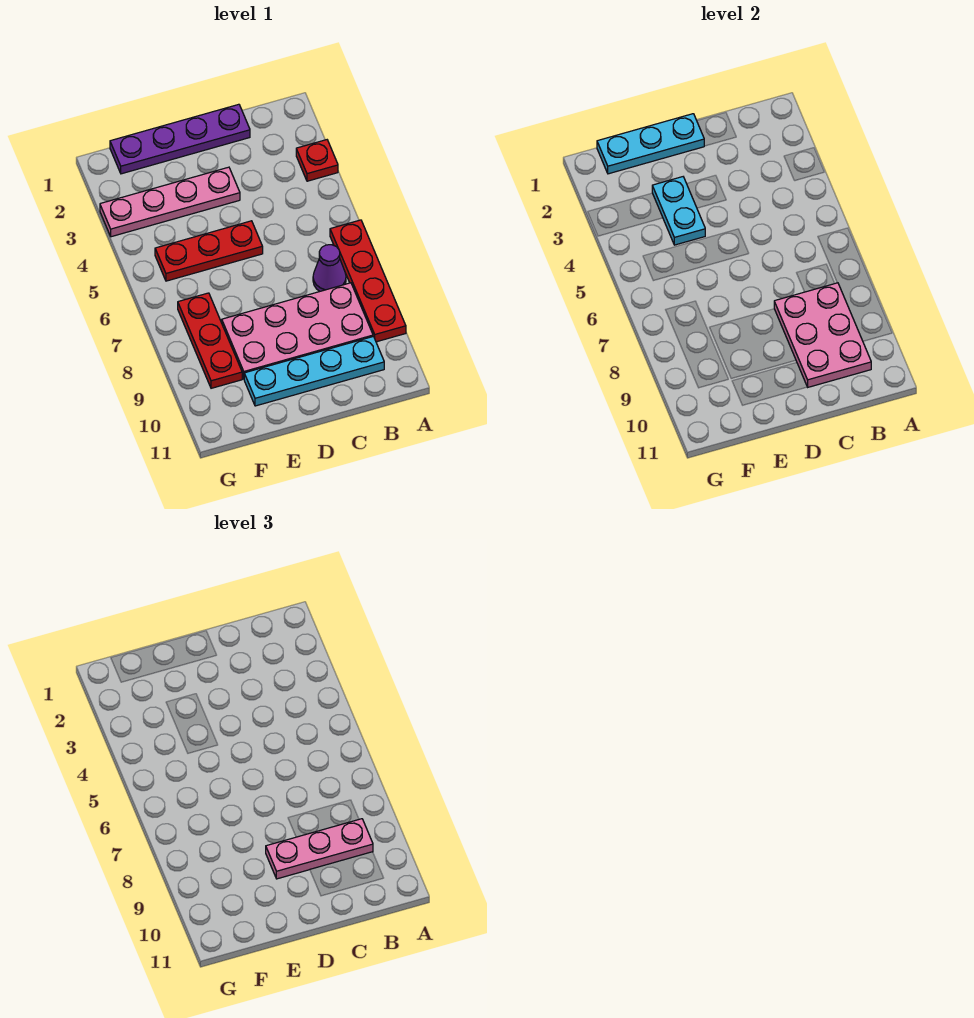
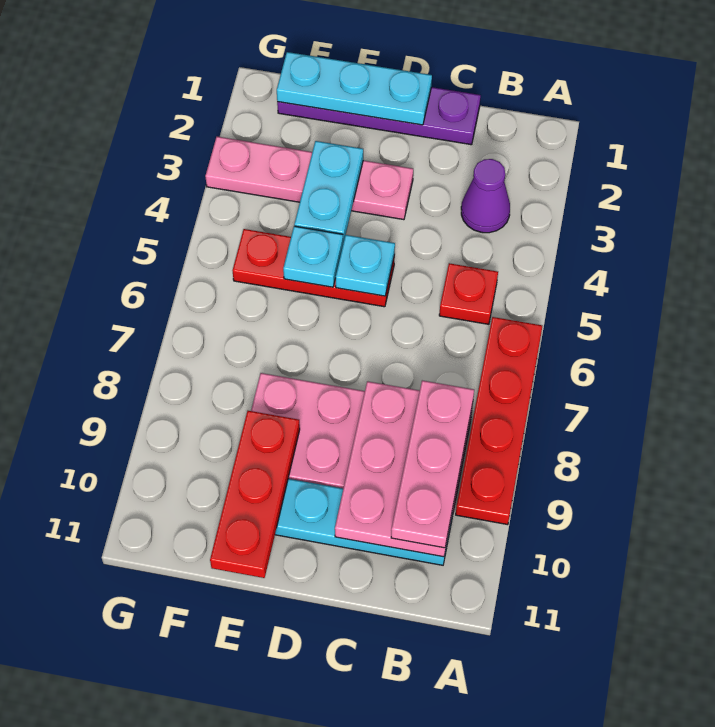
red plate A3 level 1 -> red plate B5 level 1
purple cone B7 level 1 -> purple cone B3 level 1
pink plate B9:D9 level 3 -> pink plate B8:B10 level 3
none -> cyan plate D5 level 2
none -> cyan plate E5 level 2
red plate F7:F9 level 1 -> red plate E9:E11 level 2

